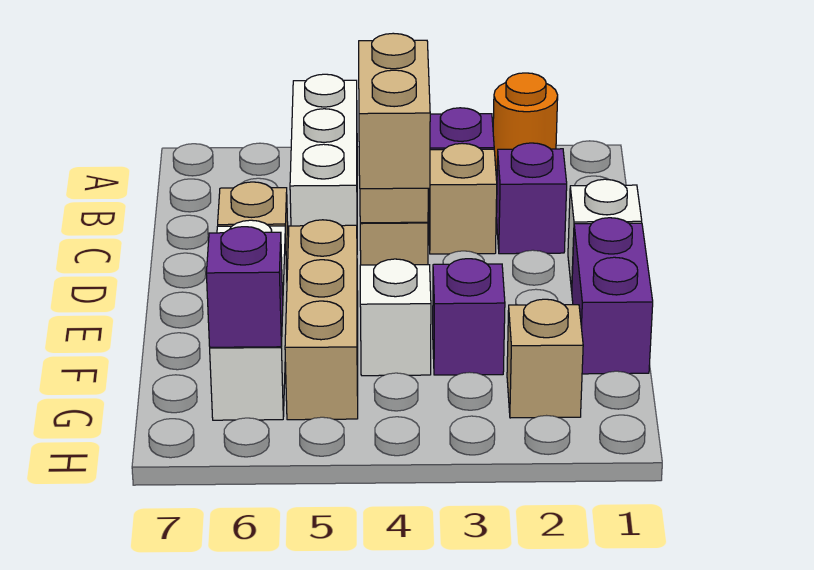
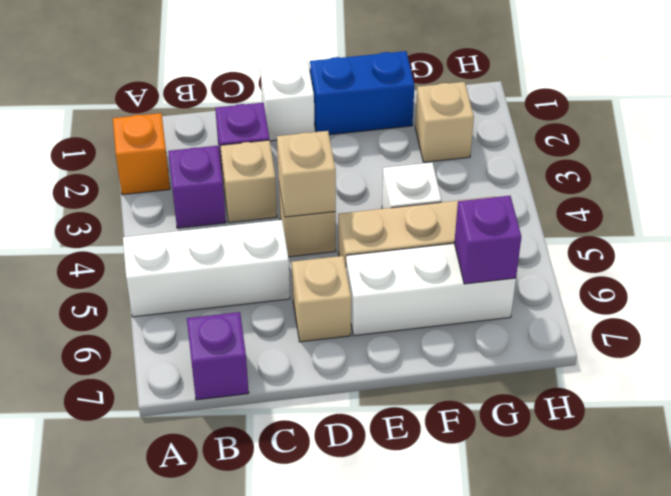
orange round brick A2 level 1 -> orange brick A2 level 1
tan brick D4:E4 level 3 -> none
purple brick E1:F1 level 1 -> blue brick E1:F1 level 1
purple brick F3 level 1 -> purple brick B7 level 1

